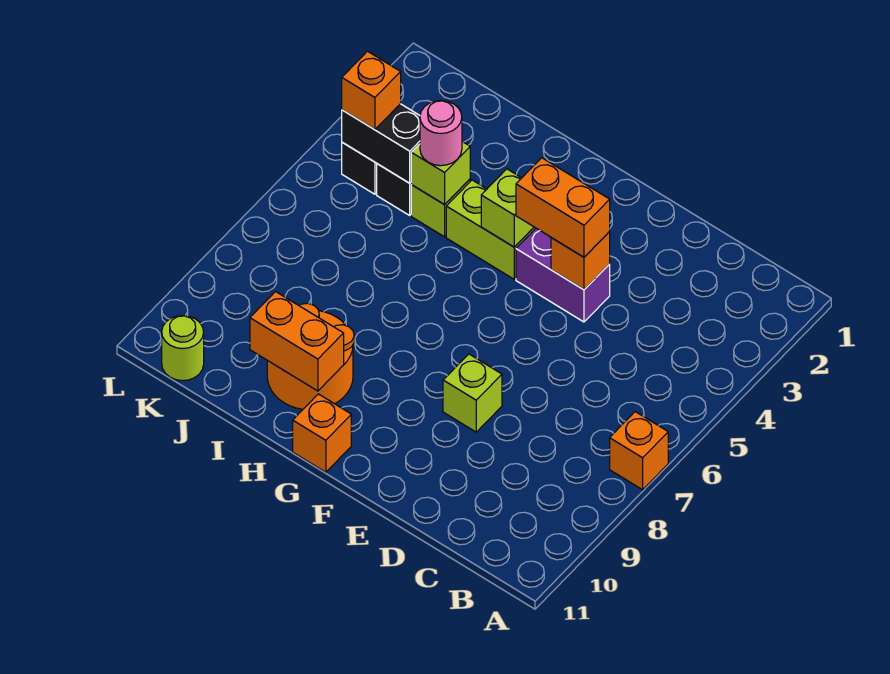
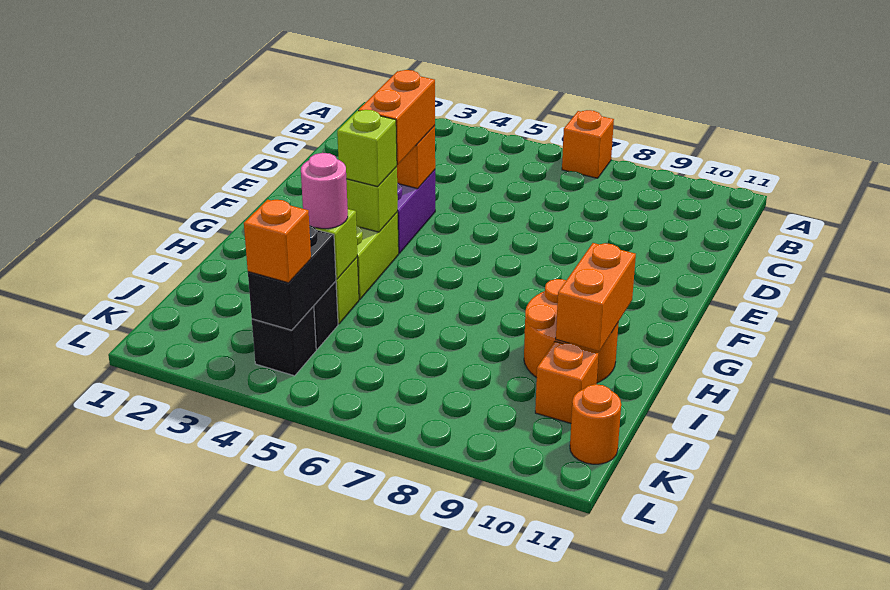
lime brick E8 level 1 -> lime brick G4 level 3
orange brick G11 level 1 -> orange brick J10 level 1
lime round brick K11 level 1 -> orange round brick K11 level 1

